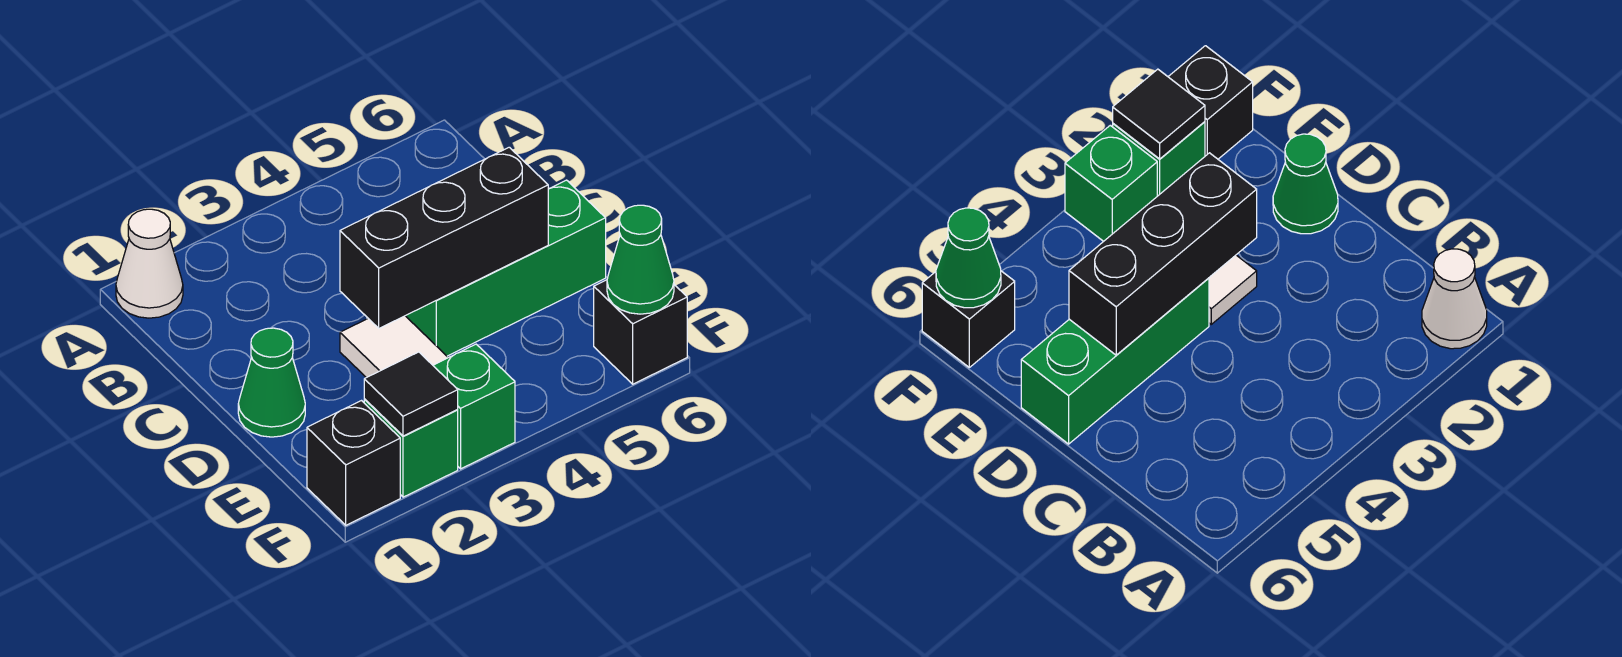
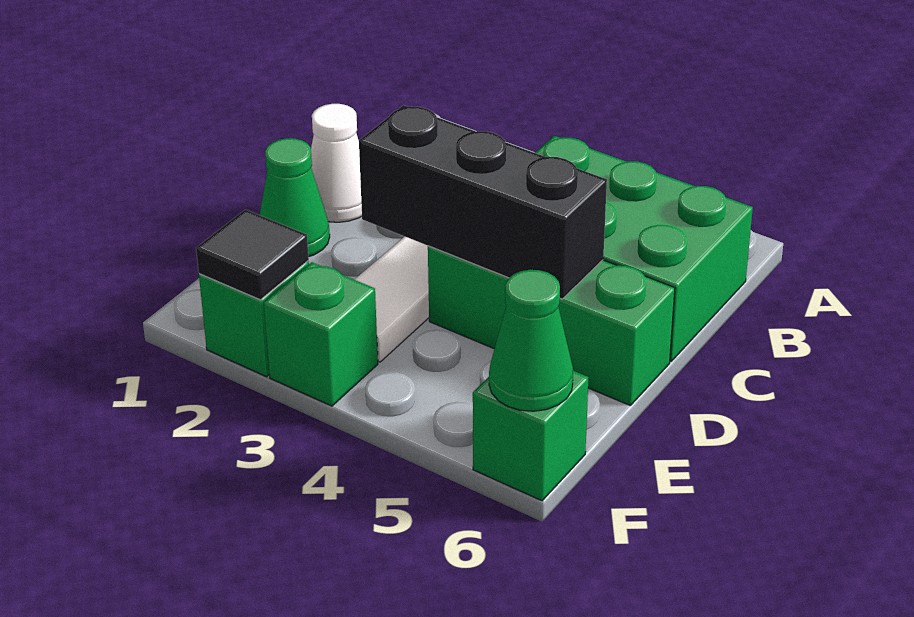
white cone A1 level 1 -> white cone C1 level 1
none -> green brick B4:C6 level 1
black brick F1 level 1 -> none
black brick F6 level 1 -> green brick F6 level 1

